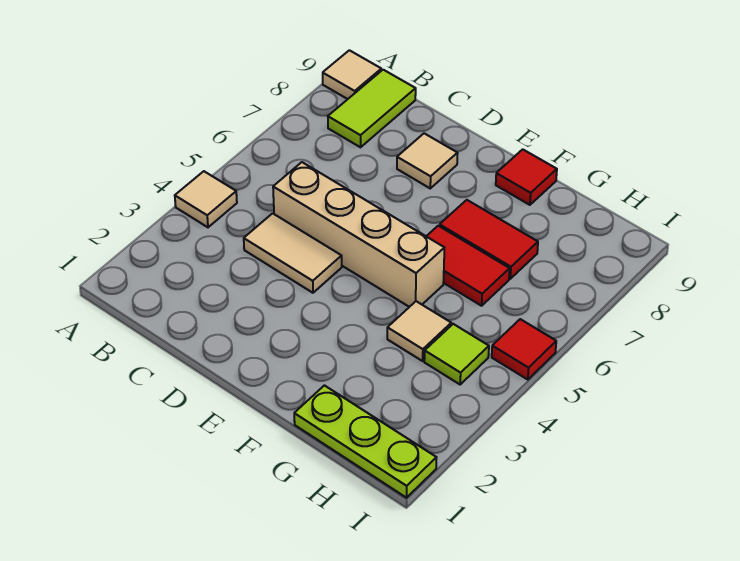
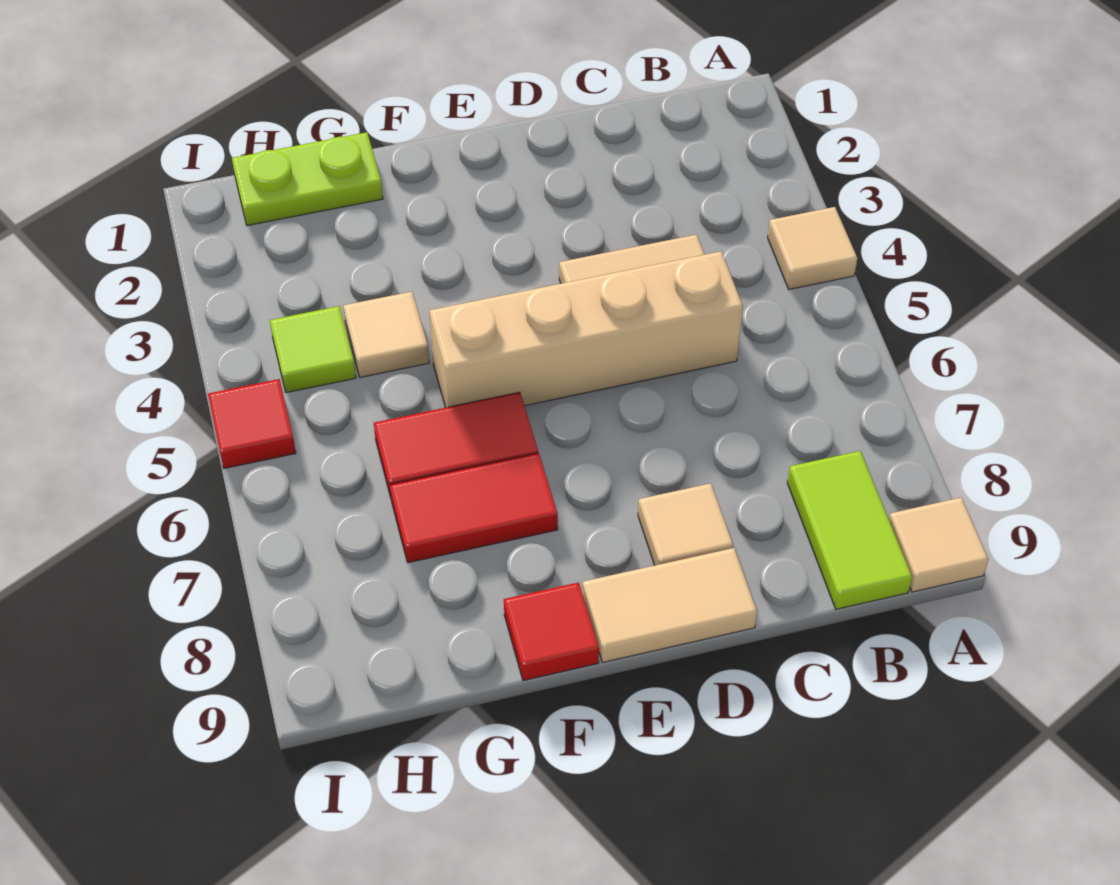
none -> tan tile D9:E9 level 1
lime plate G1:I1 level 1 -> lime plate G1:H1 level 1

